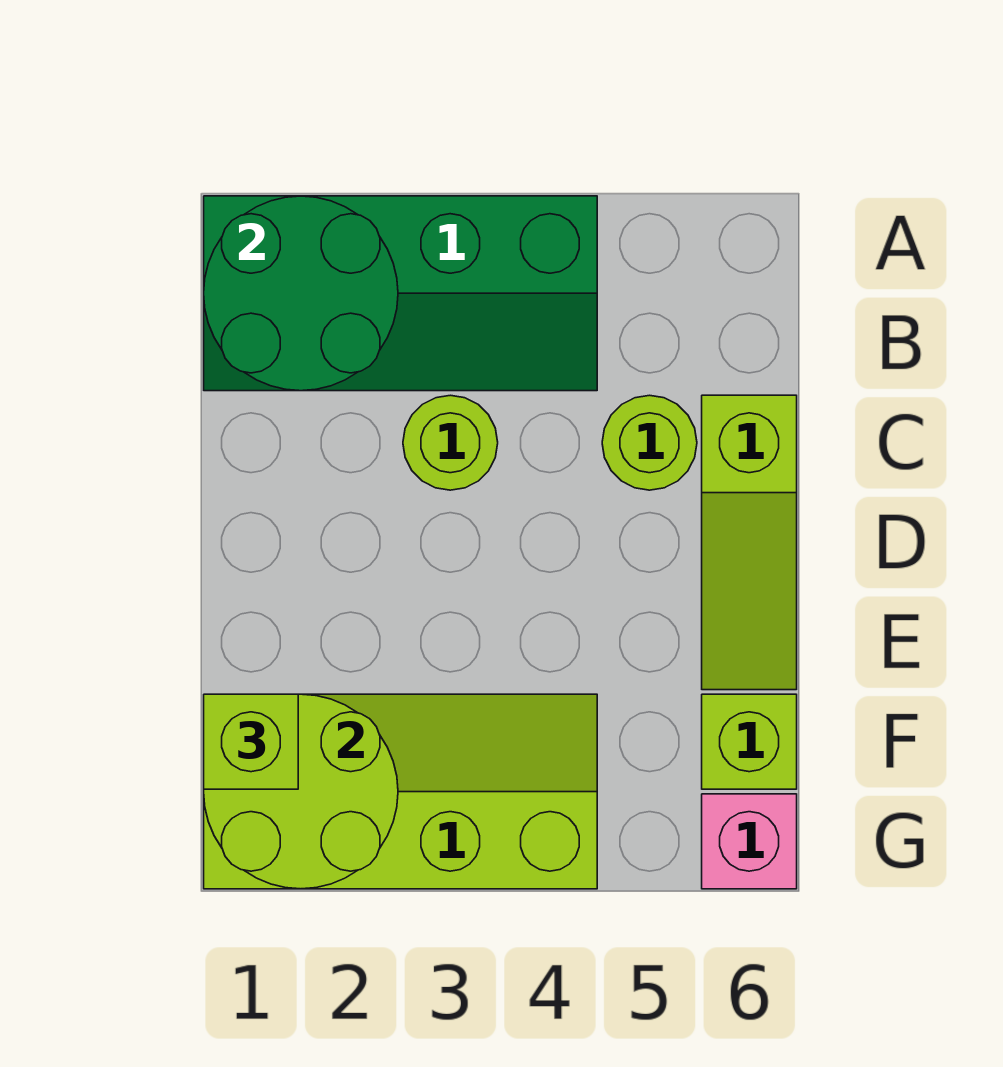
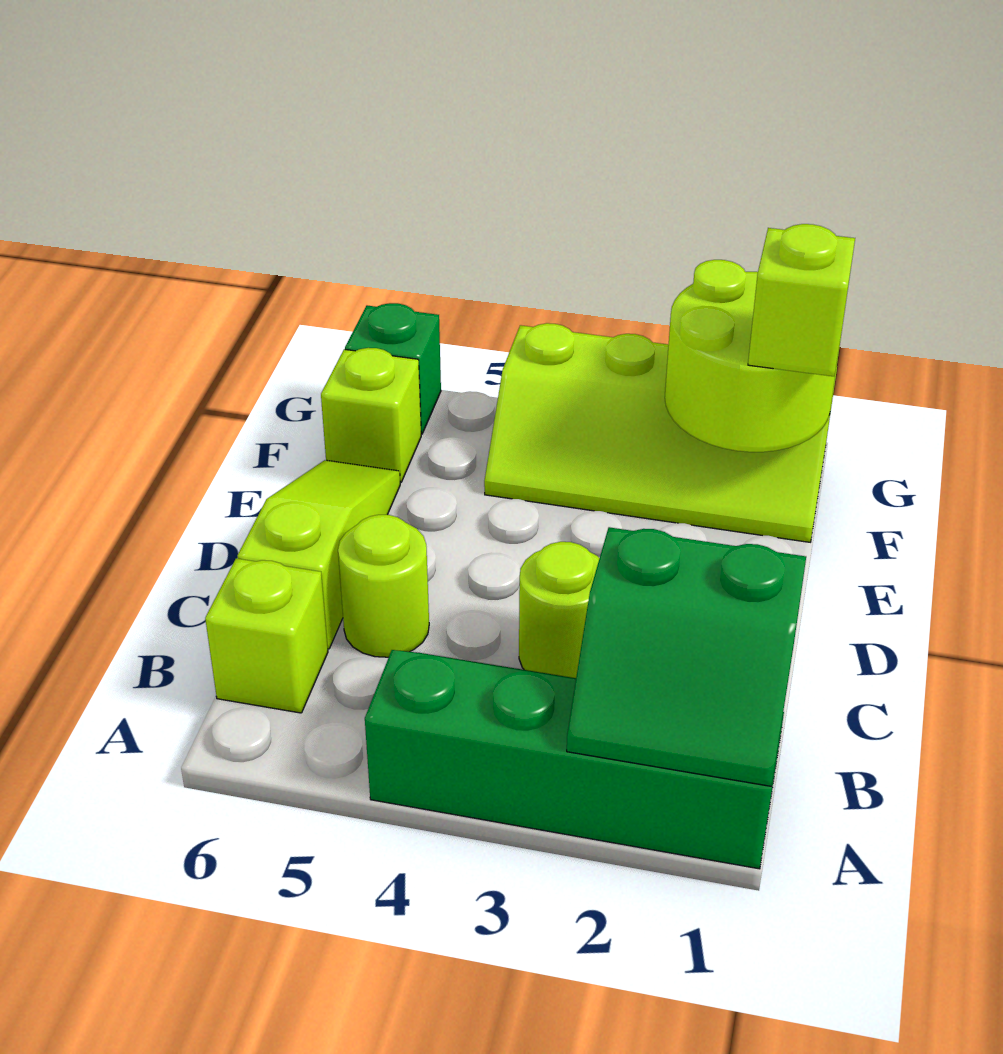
green round brick A1:B2 level 2 -> green slope A1:B2 level 2 top B
none -> lime brick B6 level 1
pink brick G6 level 1 -> green brick G6 level 1

